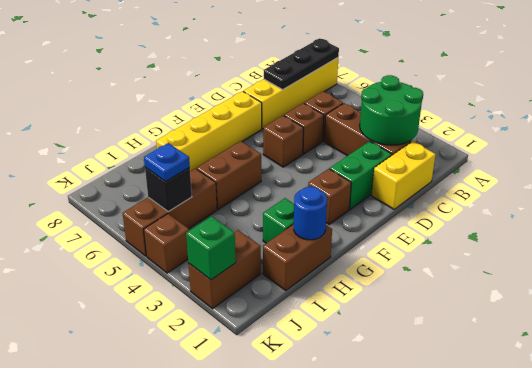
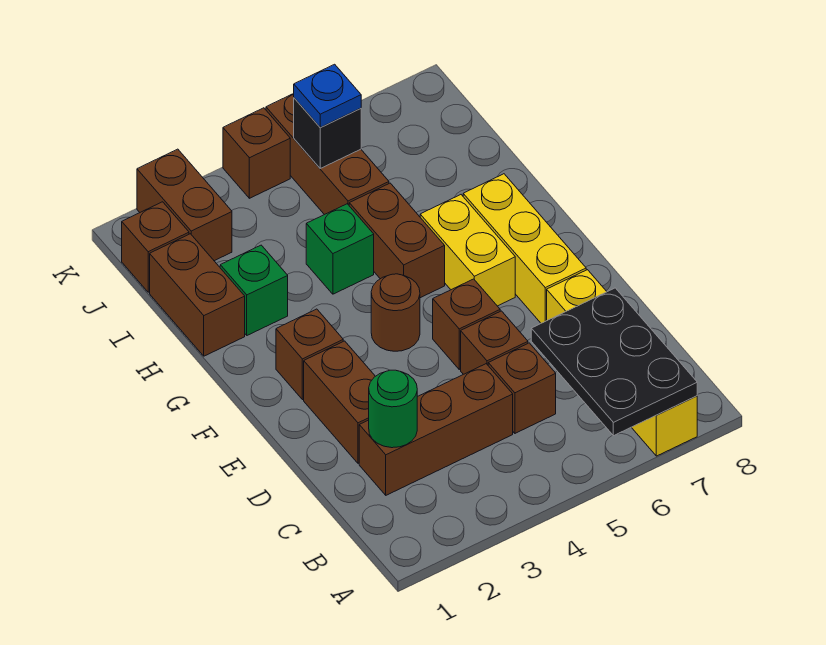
black plate A7:C7 level 2 -> black plate A6:C7 level 2
green round brick B2:C3 level 2 -> green round brick C2 level 2
yellow brick C1:D1 level 1 -> yellow brick F6:G6 level 1
green brick D2:E2 level 1 -> brown brick D2:E2 level 1
yellow brick E7:H7 level 1 -> yellow brick E7:G7 level 1
none -> brown round brick F4 level 1
blue round brick H1 level 2 -> none
none -> brown brick J1 level 1
green brick K2 level 2 -> green brick H4 level 1

